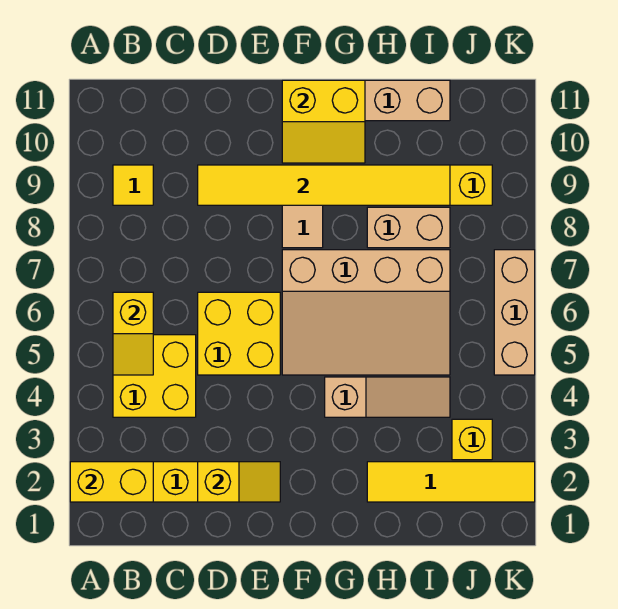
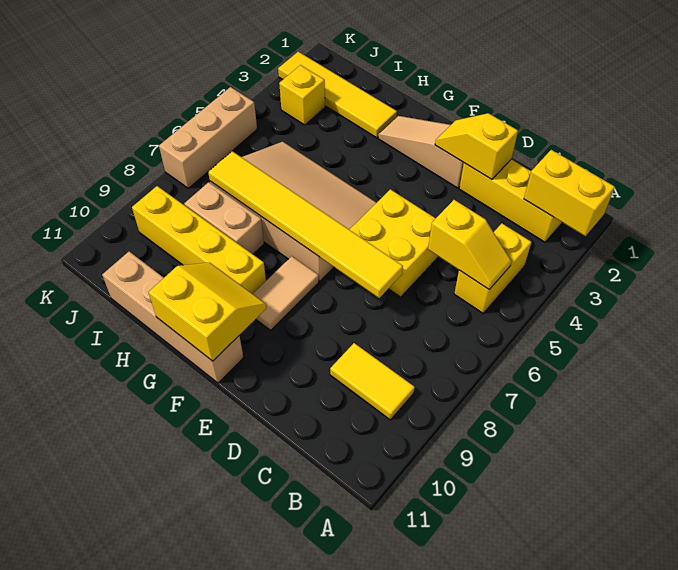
yellow brick B4:C5 level 1 -> yellow brick B4:B5 level 1
yellow slope B5:B6 level 2 top 6 -> yellow slope B5:C5 level 2 top C
yellow tile B9 level 1 -> yellow tile B9:C9 level 1
yellow tile D9:I9 level 2 -> yellow tile D7:I7 level 2
tan slope G4:I4 level 1 top G -> tan slope E2:G2 level 1 top E

